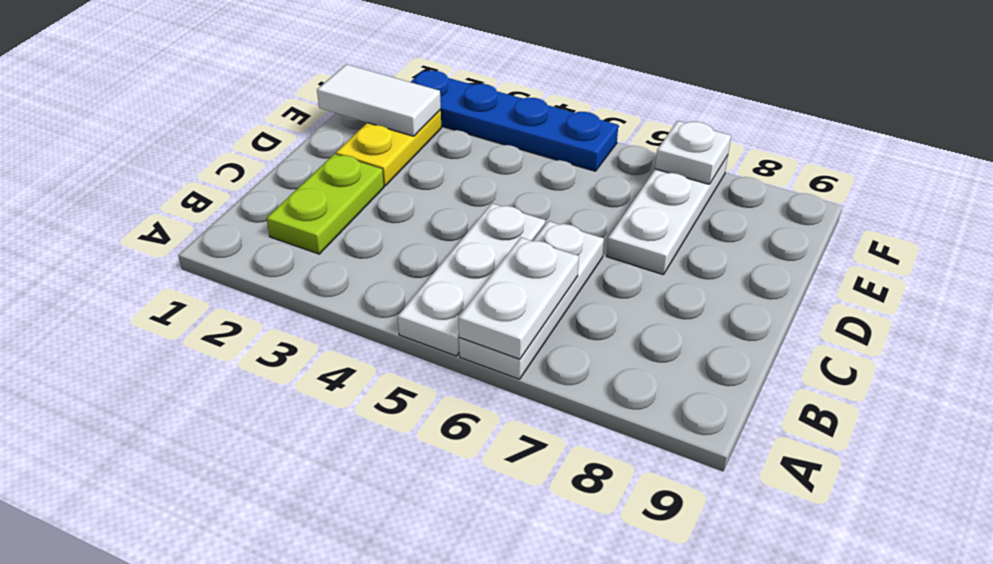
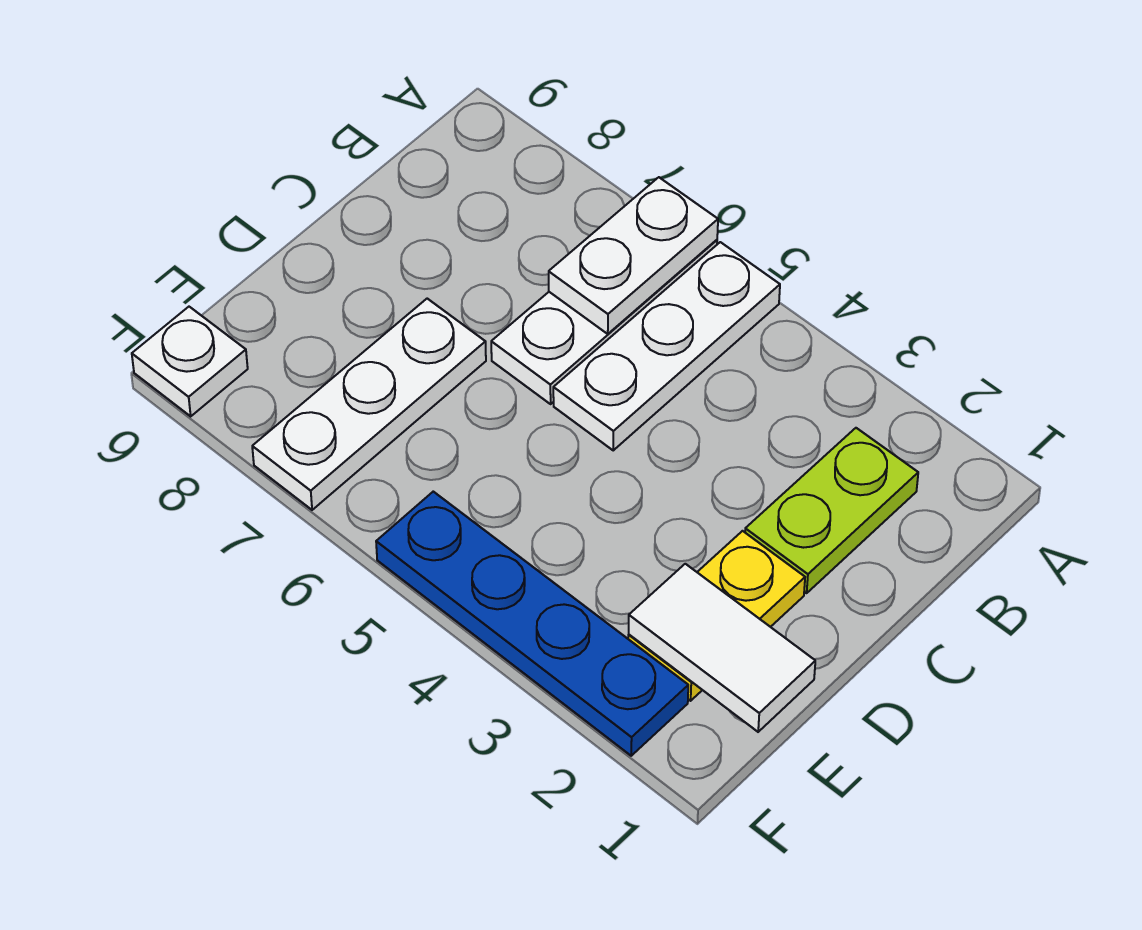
white plate F7 level 2 -> white plate F9 level 1

